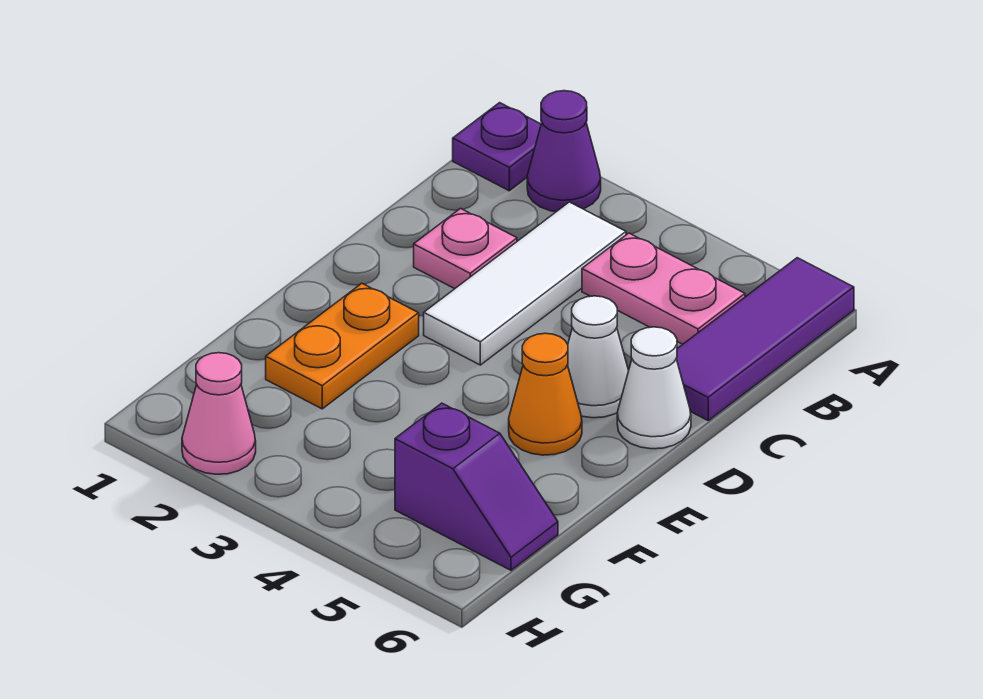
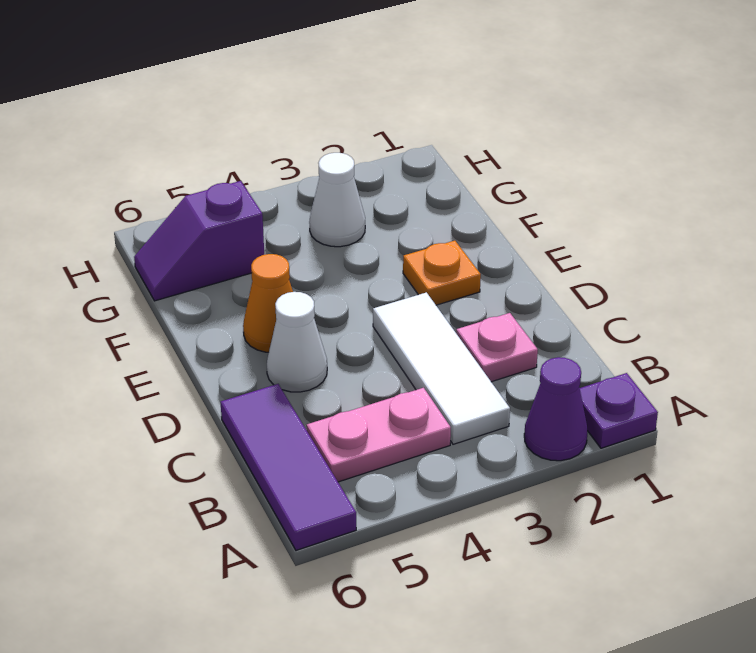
white cone D6 level 1 -> white cone G3 level 1
orange plate E2:F2 level 1 -> orange plate E2 level 1
pink cone H2 level 1 -> none

